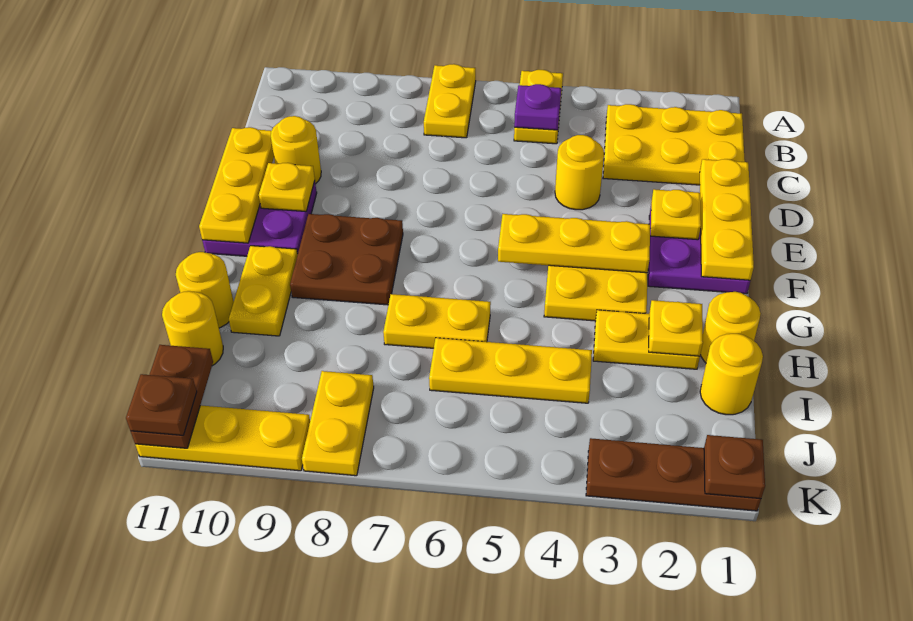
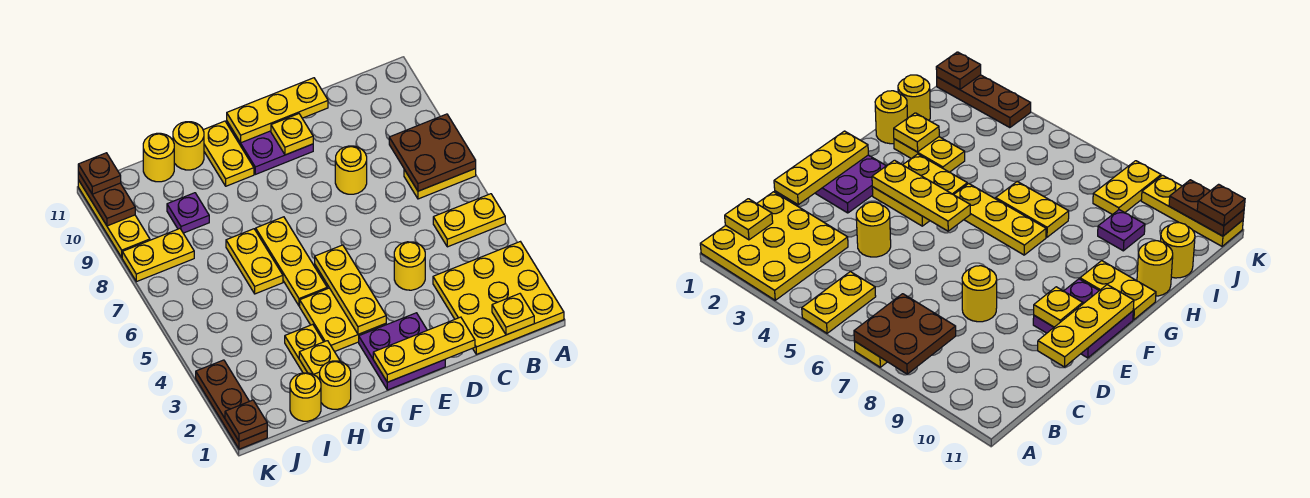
yellow plate B1:C3 level 1 -> yellow plate A1:C3 level 1
purple plate B5 level 2 -> purple plate I9 level 1
yellow round brick D10 level 1 -> yellow round brick D8 level 1
yellow plate E2 level 2 -> yellow plate B1 level 2
brown plate F8:G9 level 1 -> brown plate A7:B8 level 2
yellow plate G10:H10 level 1 -> yellow plate G10:G11 level 1
yellow plate I4:I6 level 1 -> yellow plate G5:G7 level 1
brown plate J11:K11 level 2 -> brown plate K10:K11 level 2

